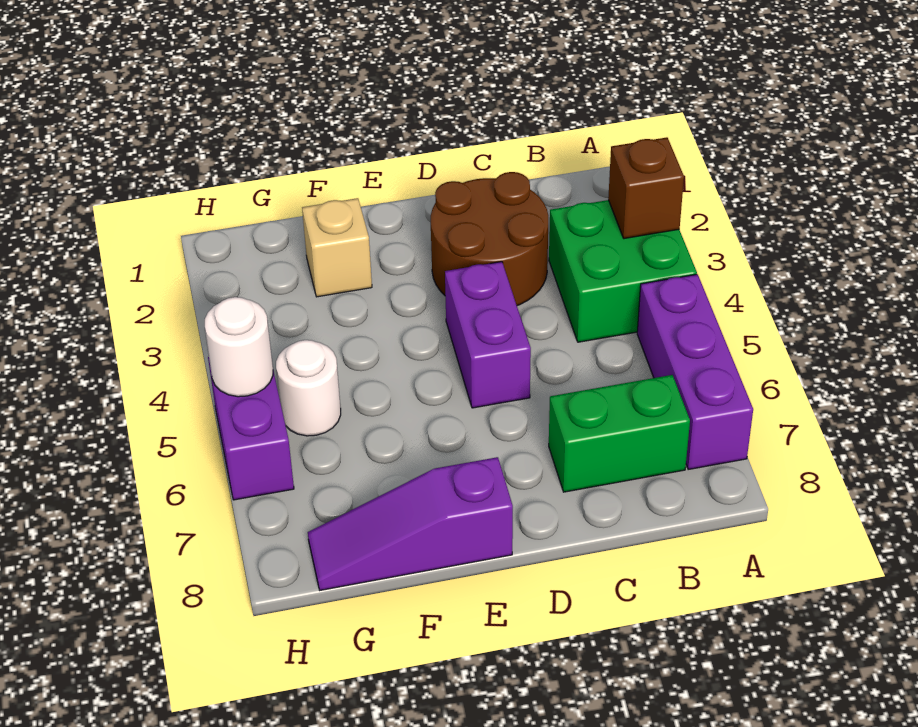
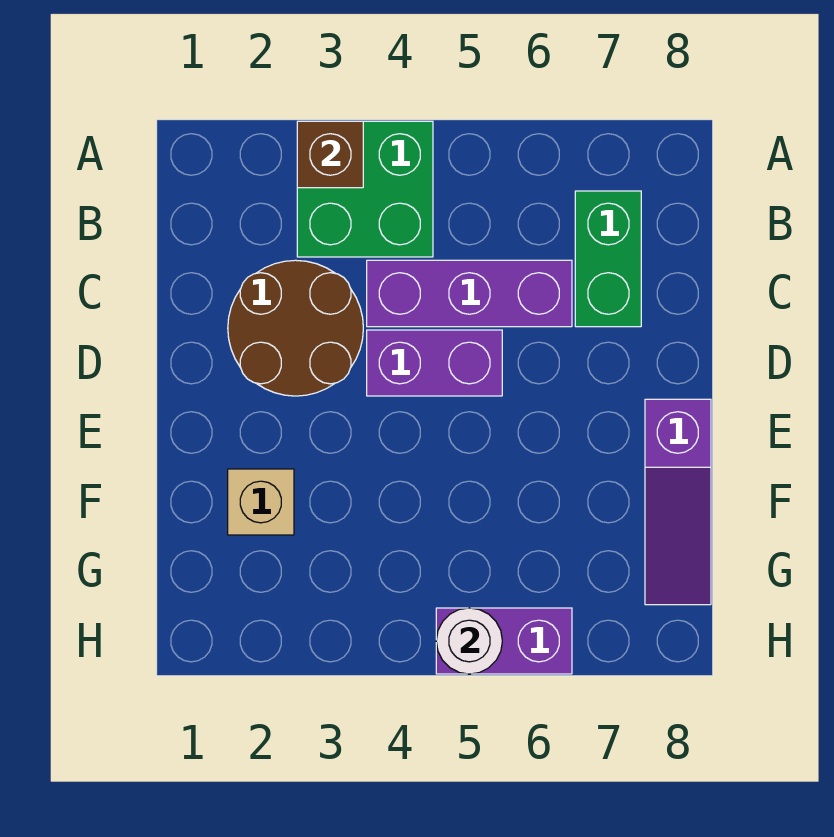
purple brick A5:A7 level 1 -> purple brick C4:C6 level 1
white round brick G5 level 1 -> none

